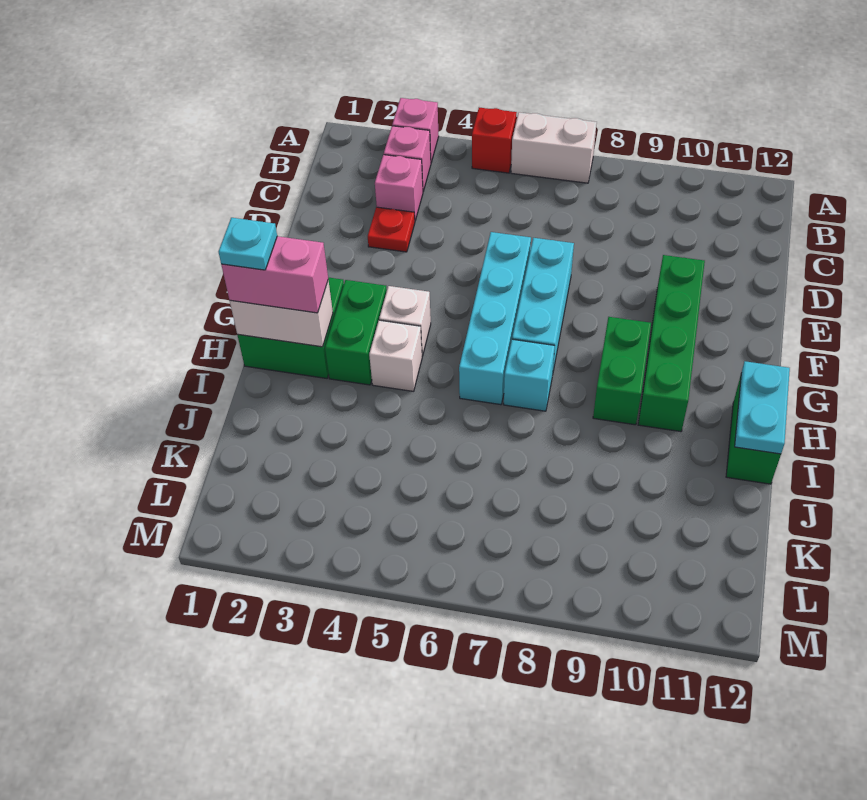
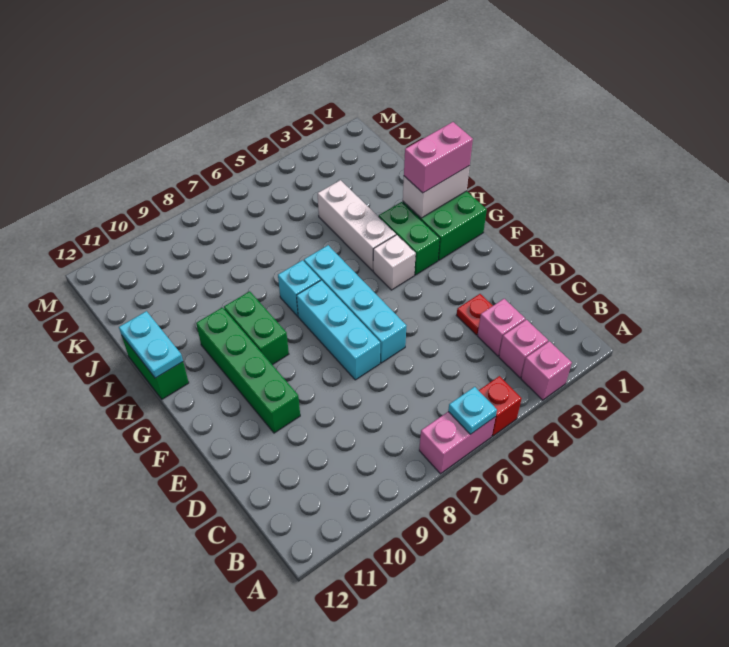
white brick A6:A7 level 1 -> pink brick A6:A7 level 1
cyan plate H1 level 4 -> cyan plate A6 level 2
white brick H4 level 1 -> white brick H4:J4 level 1

